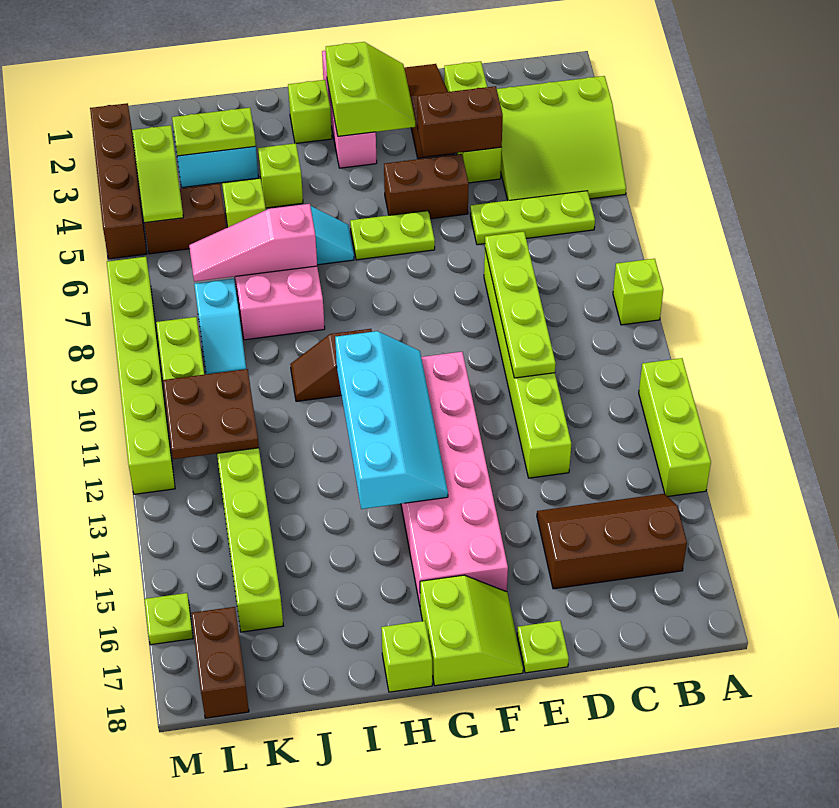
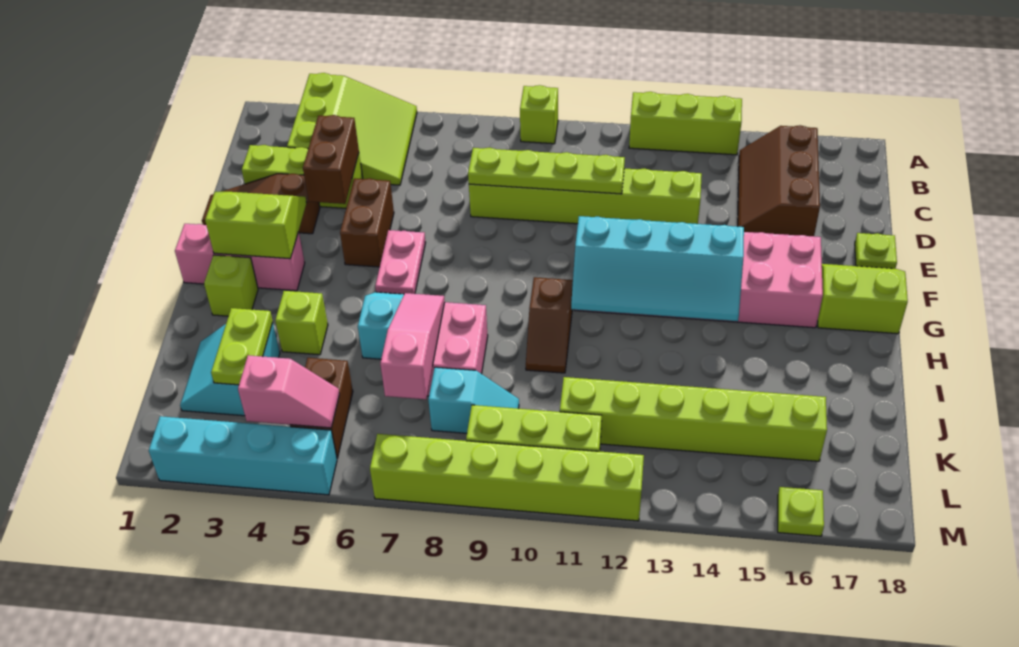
lime plate B6:D6 level 1 -> none
lime plate F6:G6 level 1 -> pink plate F6:G6 level 1
cyan slope G11:H14 level 2 top H -> cyan slope G11:H14 level 2 top G
lime brick H18 level 1 -> none
pink slope I7:K7 level 2 top I -> pink slope I7:K7 level 2 top K
lime brick J5 level 1 -> none
brown plate K11:L12 level 2 -> none
lime slope L4:L5 level 2 top 4 -> pink slope L4:L5 level 2 top 4
brown brick L17:L18 level 1 -> none
brown brick M2:M5 level 1 -> cyan brick M2:M5 level 1

